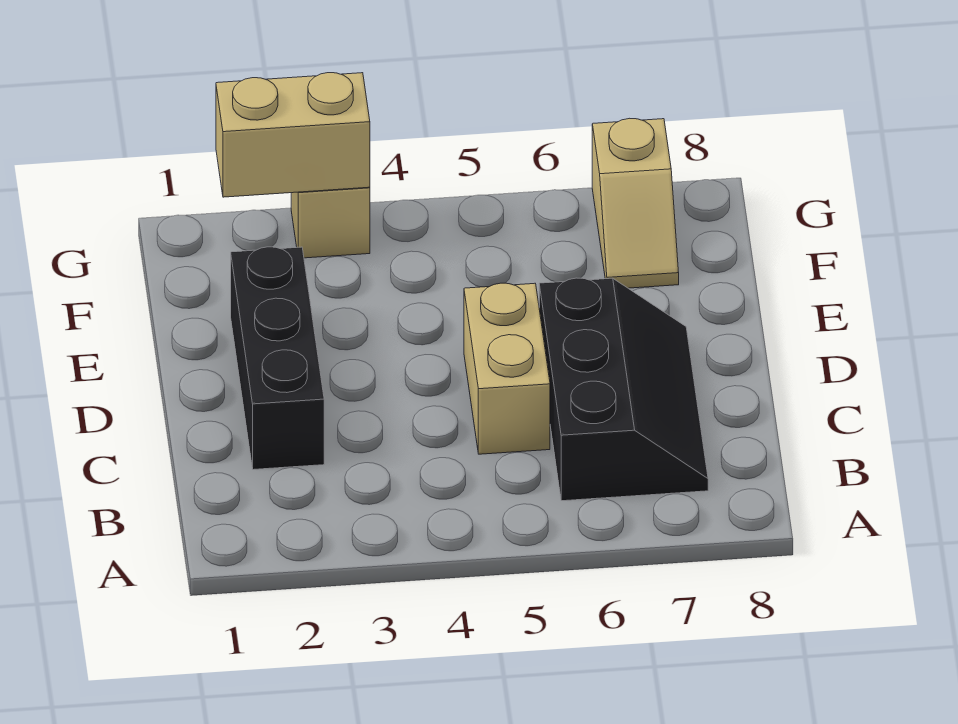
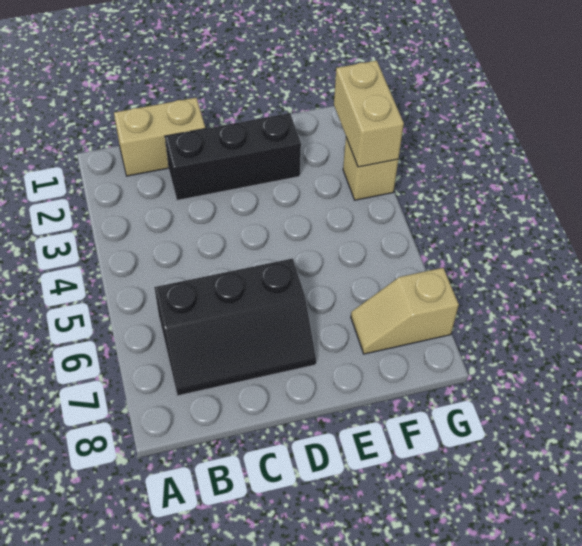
tan brick C5:D5 level 1 -> tan brick B1:C1 level 1

